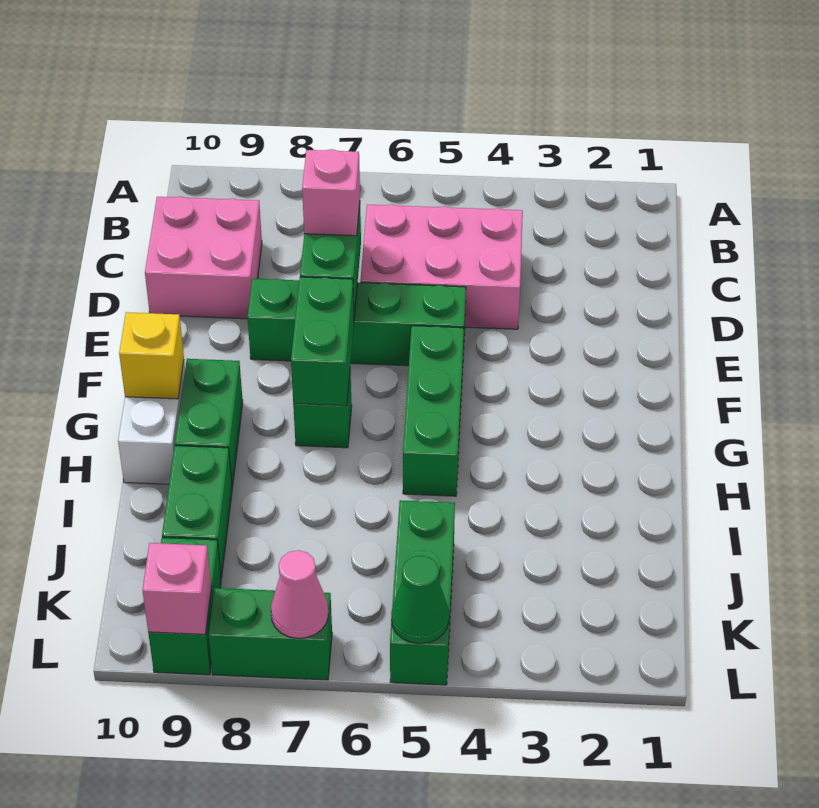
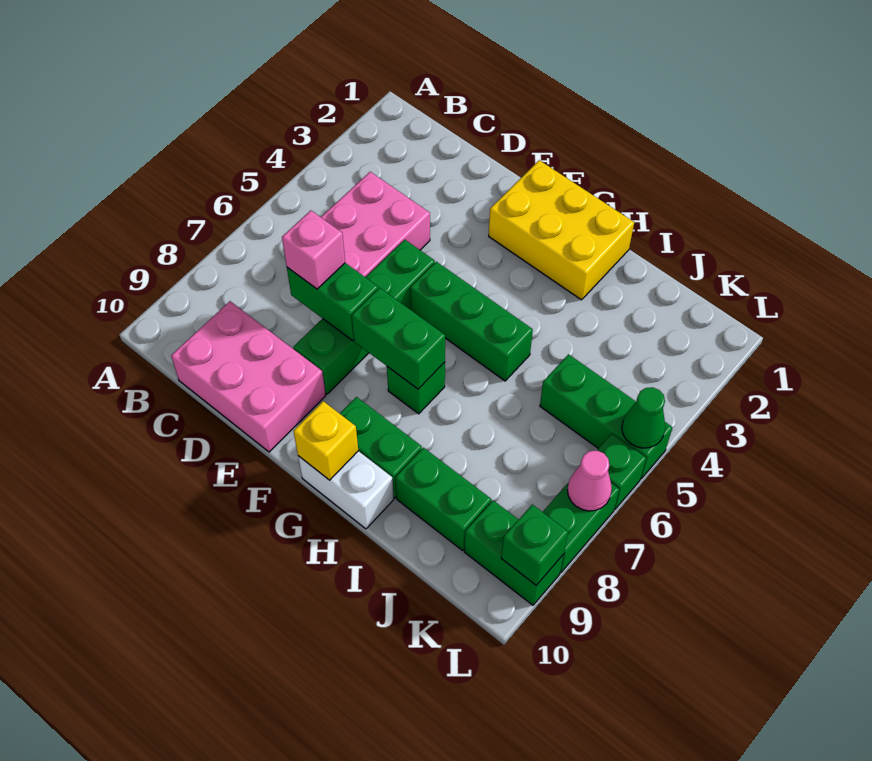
pink brick C9:D10 level 1 -> pink brick C9:E10 level 1
none -> yellow brick F1:H2 level 1
none -> green brick L6 level 1
pink brick L9 level 2 -> green brick L9 level 2

